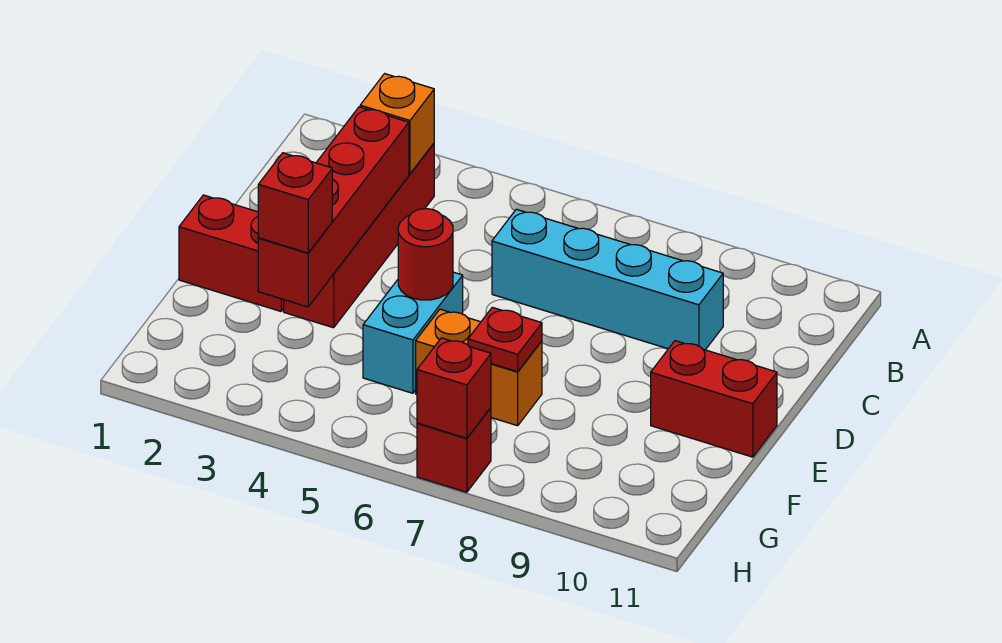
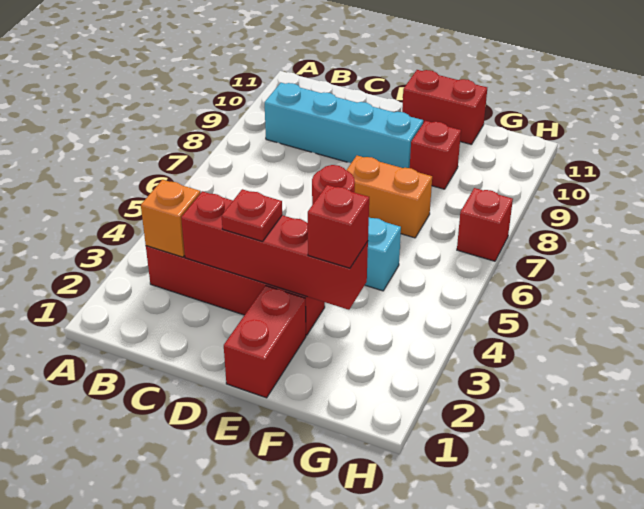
cyan brick C6:C9 level 1 -> cyan brick B9:E9 level 1
red brick E10:E11 level 1 -> red brick E11:F11 level 1
orange brick F6:F7 level 1 -> orange brick E7:F7 level 1
red plate F7 level 2 -> red plate D3 level 3
red brick H7 level 2 -> red brick F9 level 1

